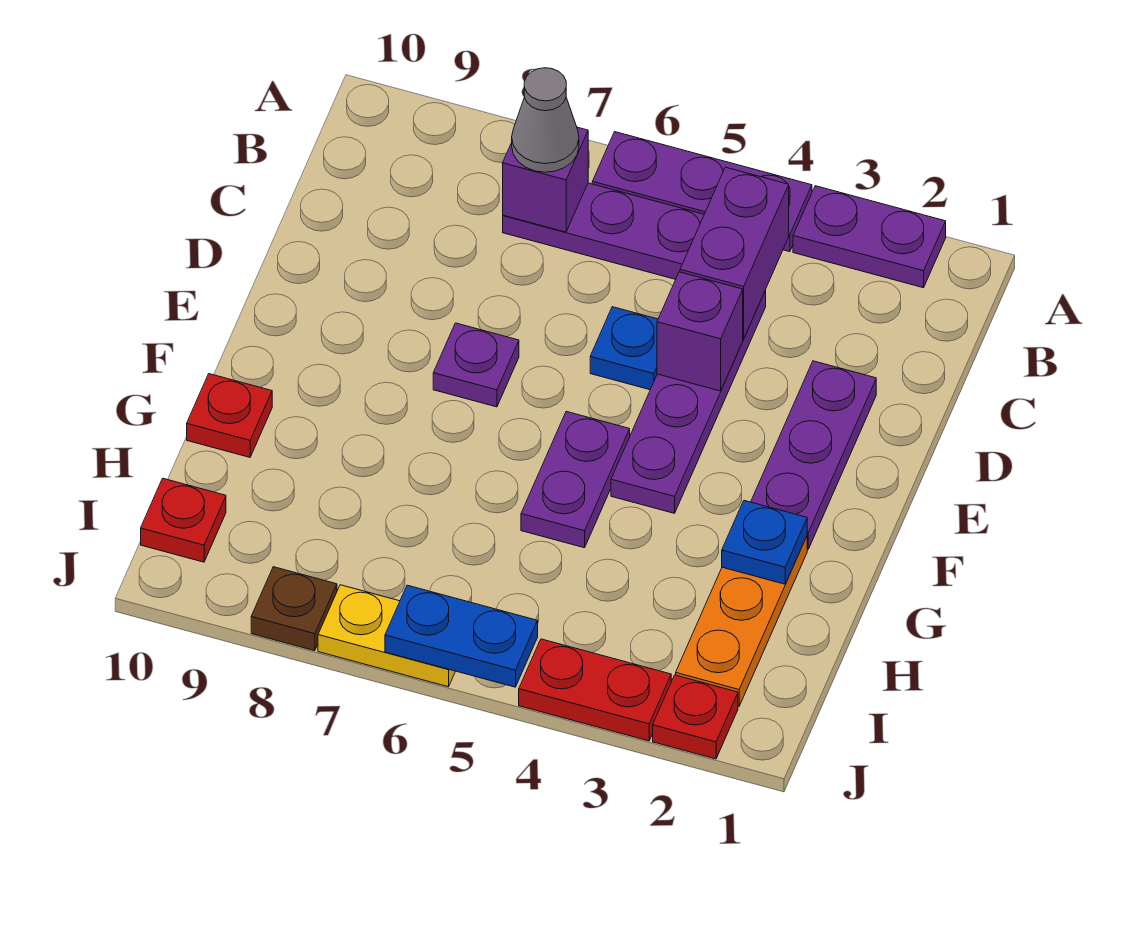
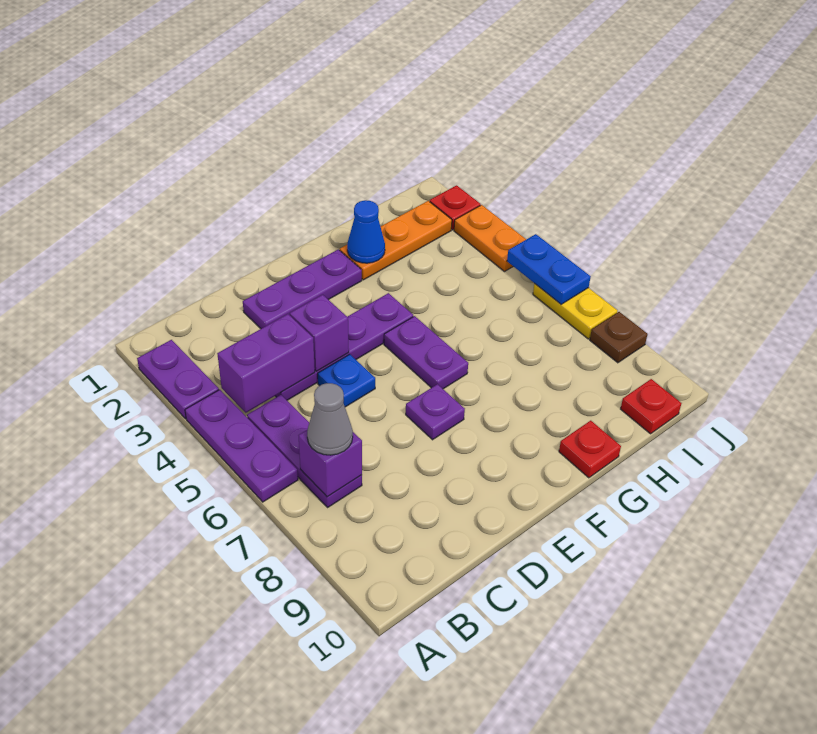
purple plate F5:G5 level 1 -> purple plate F5:F6 level 1
blue plate G2 level 2 -> blue cone G2 level 2
red plate J3:J4 level 1 -> orange plate J3:J4 level 1

